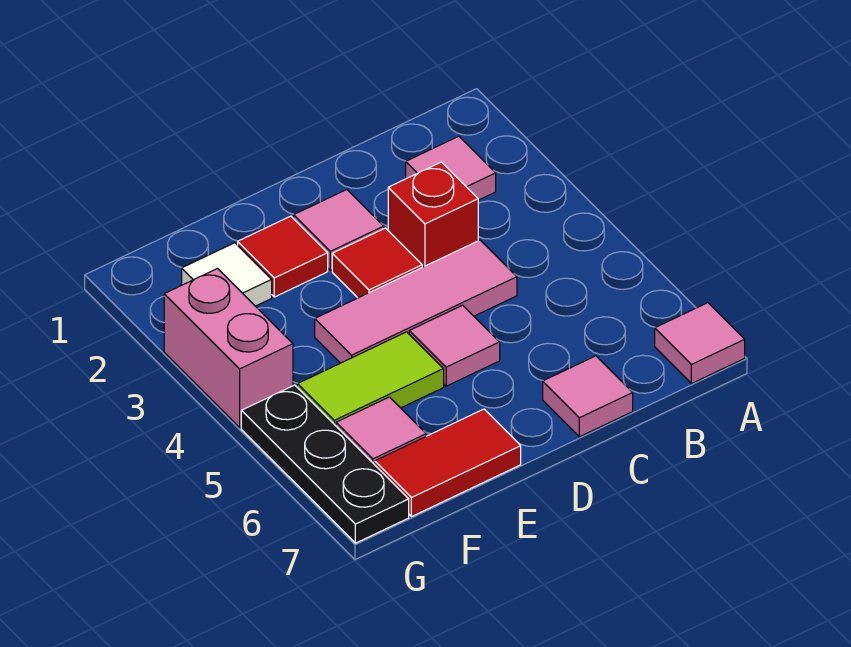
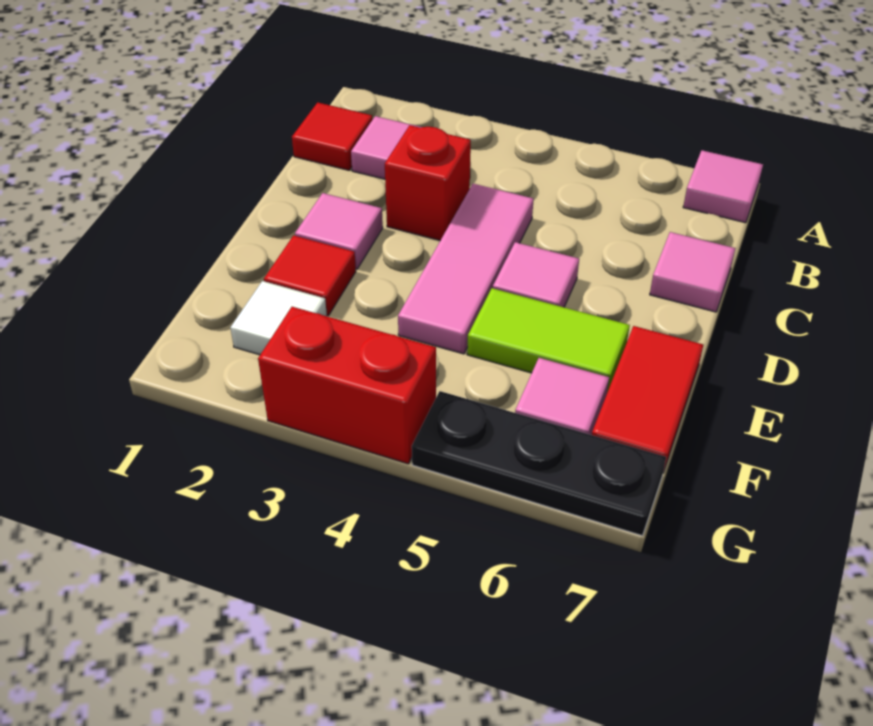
red tile D3 level 1 -> red tile B1 level 1
lime tile E5:F5 level 1 -> lime tile E5:E6 level 1
pink brick G3:G4 level 1 -> red brick G3:G4 level 1

